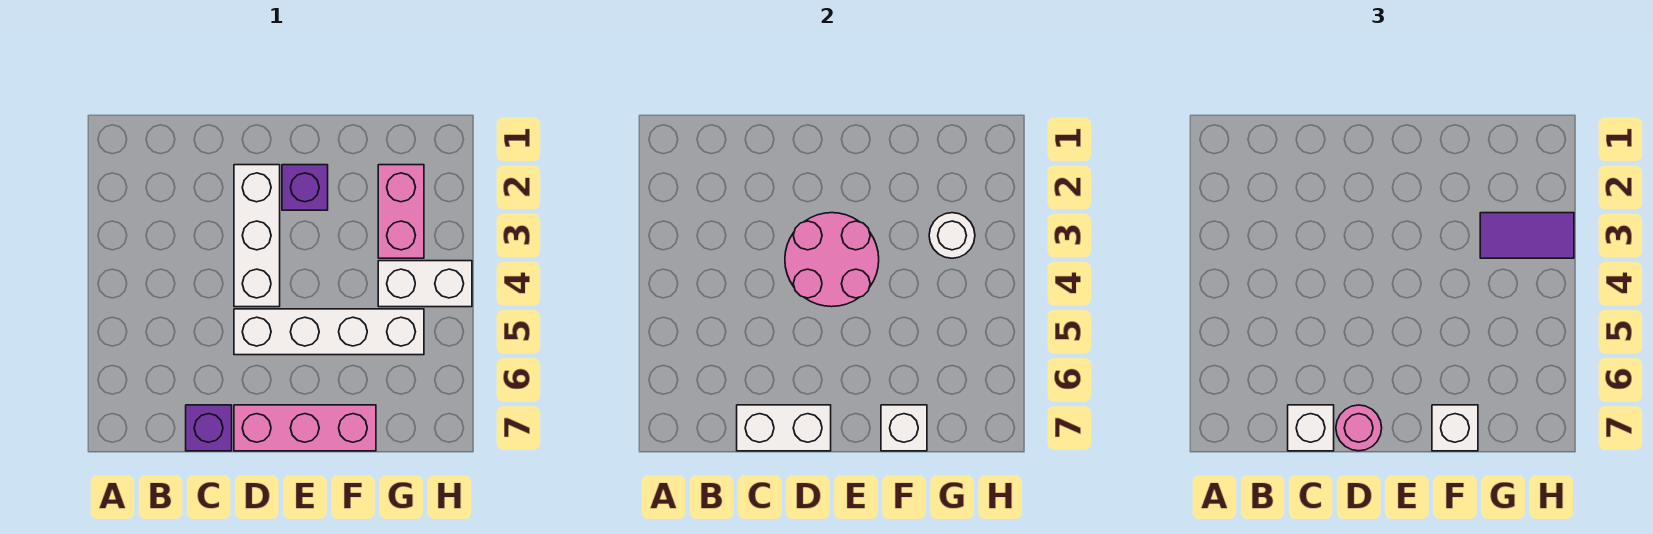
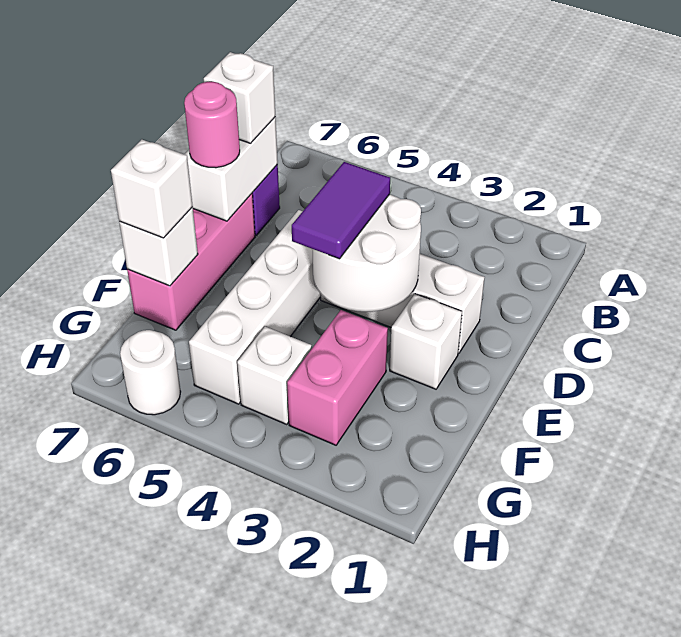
pink round brick D3:E4 level 2 -> white round brick D3:E4 level 2
purple brick E2 level 1 -> white brick E2 level 1
pink brick G2:G3 level 1 -> pink brick F3:G3 level 1
white round brick G3 level 2 -> white round brick H6 level 1
purple tile G3:H3 level 3 -> purple tile D4:E4 level 3
white brick G4:H4 level 1 -> white brick G4 level 1

